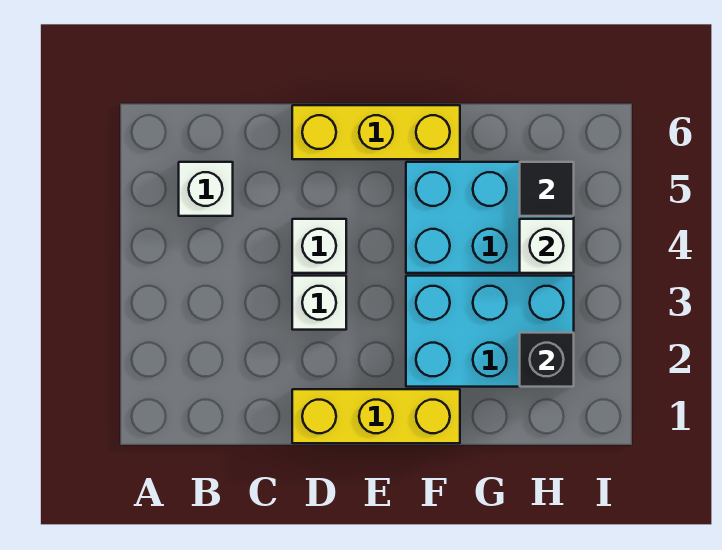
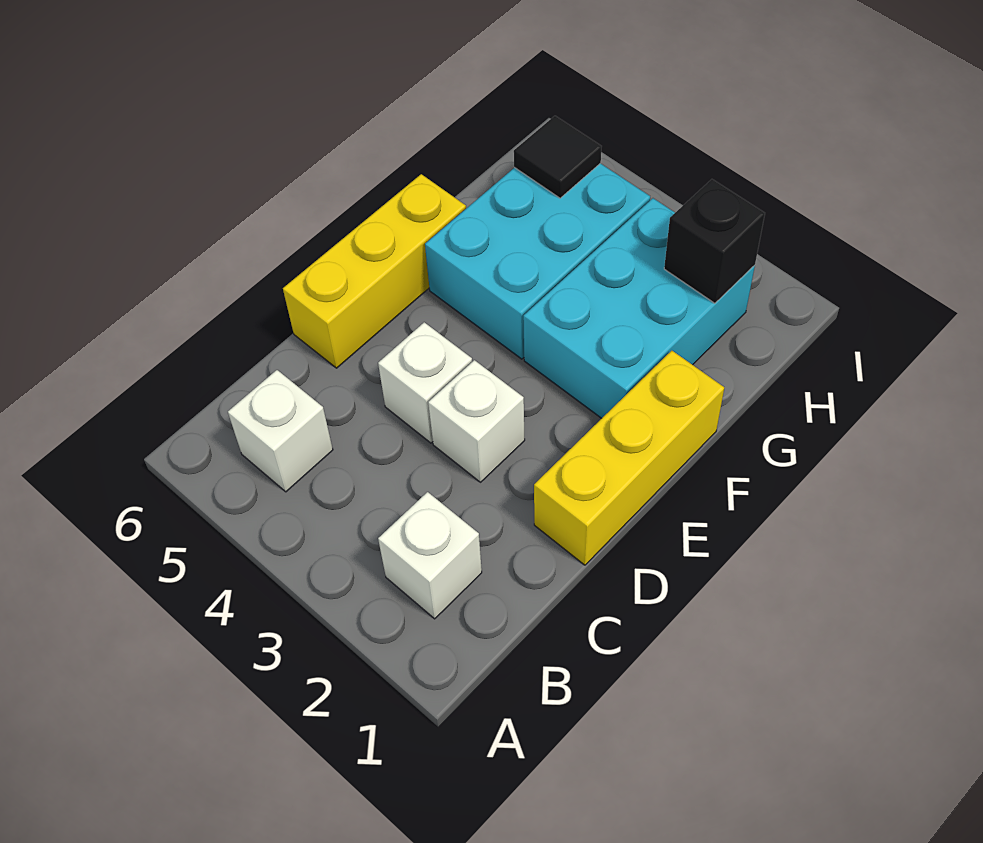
white brick H4 level 2 -> white brick B2 level 1

